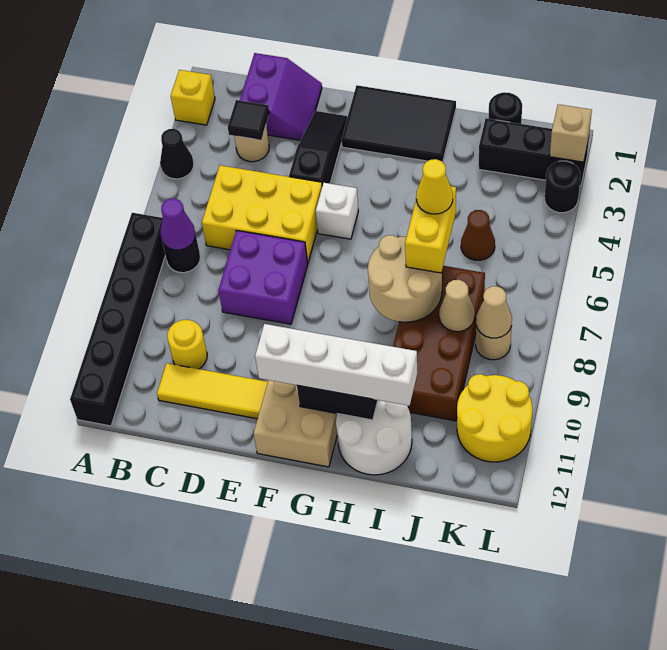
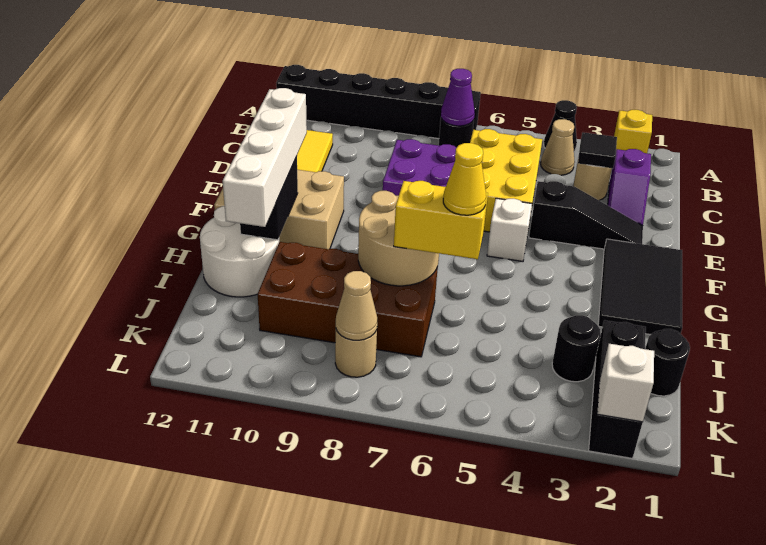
purple slope C1:D2 level 1 top C -> purple slope C2:D2 level 1 top C
yellow round brick C10 level 1 -> none
brown cone J5 level 1 -> none
tan cone J8 level 2 -> tan cone B4 level 1
yellow round brick K10:L11 level 1 -> none
tan brick L2 level 2 -> white brick L2 level 2
black round brick L3 level 1 -> black round brick J3 level 1

